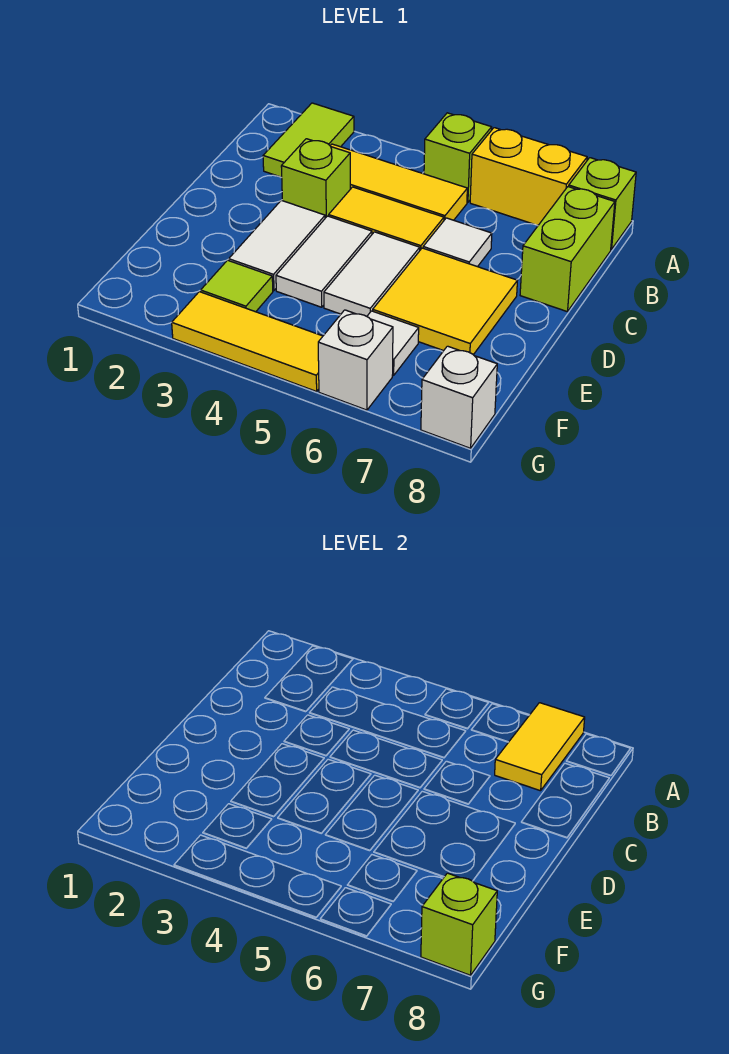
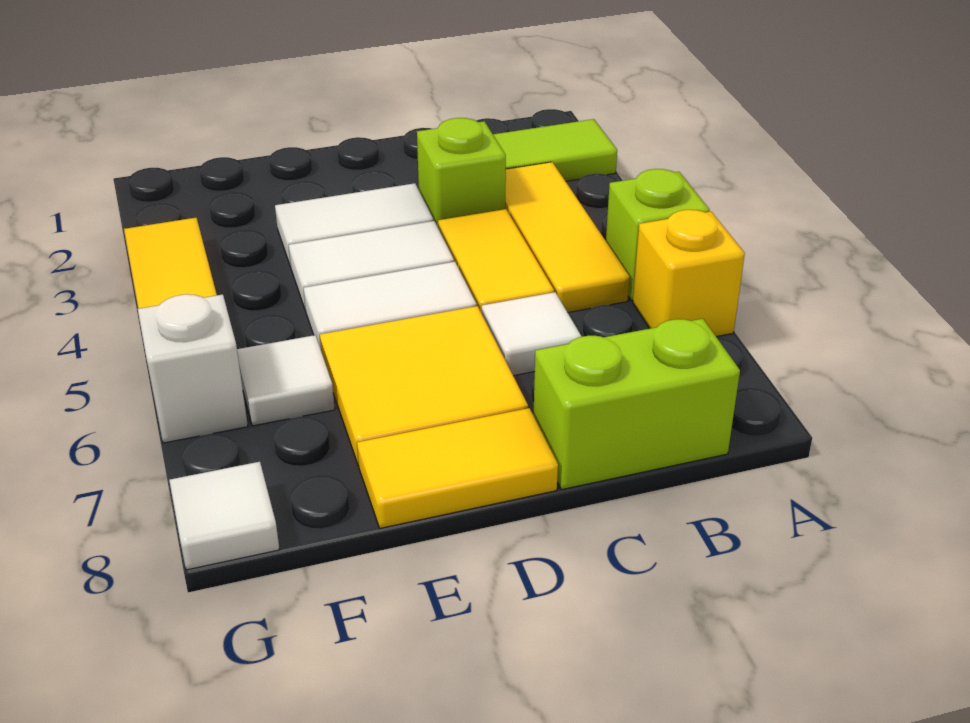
yellow brick A6:A7 level 1 -> yellow brick A6 level 1
yellow tile A7:B7 level 2 -> yellow tile D8:E8 level 1
lime brick A8 level 1 -> none
lime tile F3 level 1 -> none
white brick G8 level 1 -> white tile G8 level 1
lime brick G8 level 2 -> none

